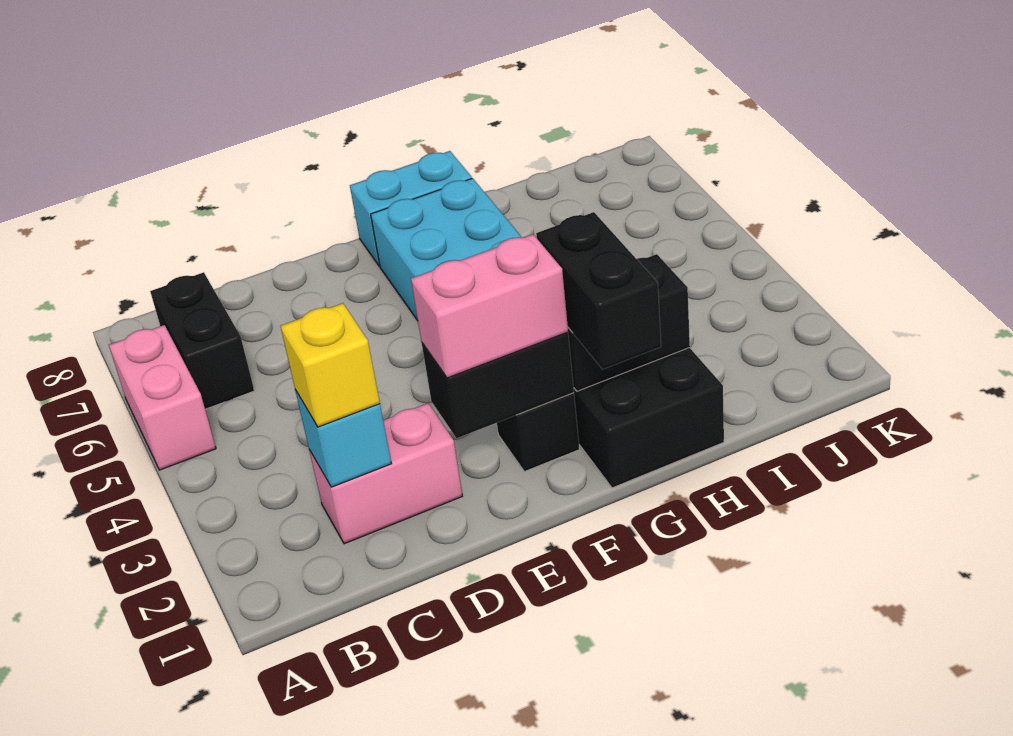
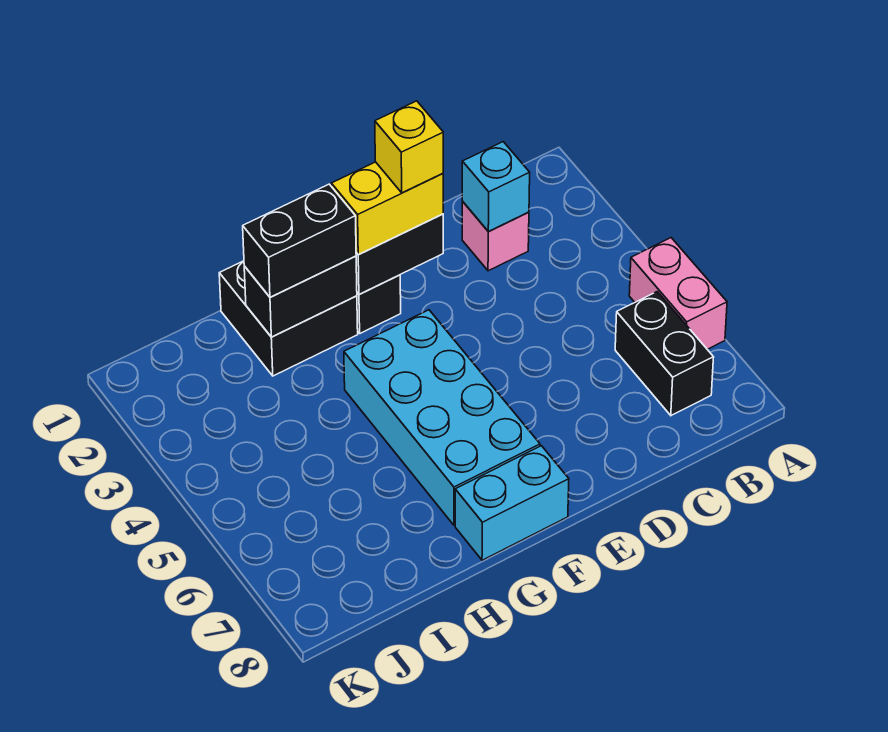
pink brick C2:D2 level 1 -> pink brick C2 level 1
yellow brick C2 level 3 -> yellow brick E2 level 4
pink brick E2:F2 level 3 -> yellow brick E2:F2 level 3
black brick G1:G2 level 3 -> black brick G2:H2 level 3

